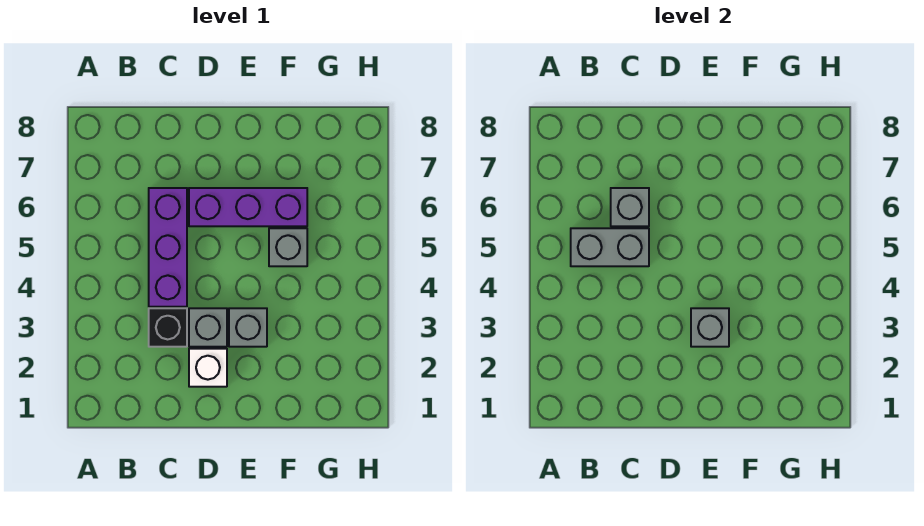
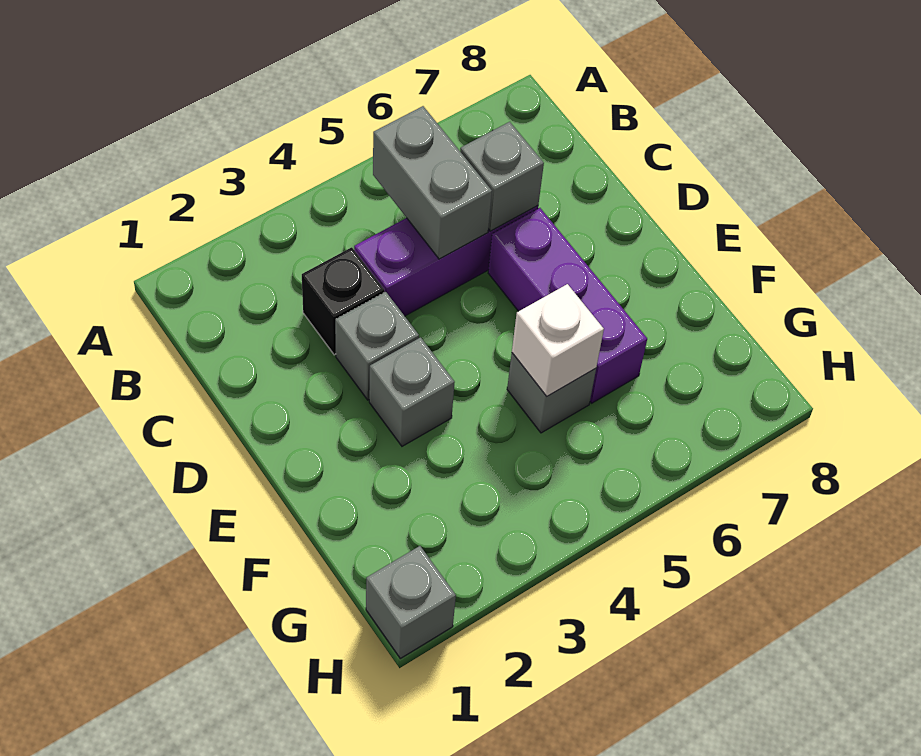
white brick D2 level 1 -> white brick F5 level 2
grey brick E3 level 2 -> grey brick H1 level 1

